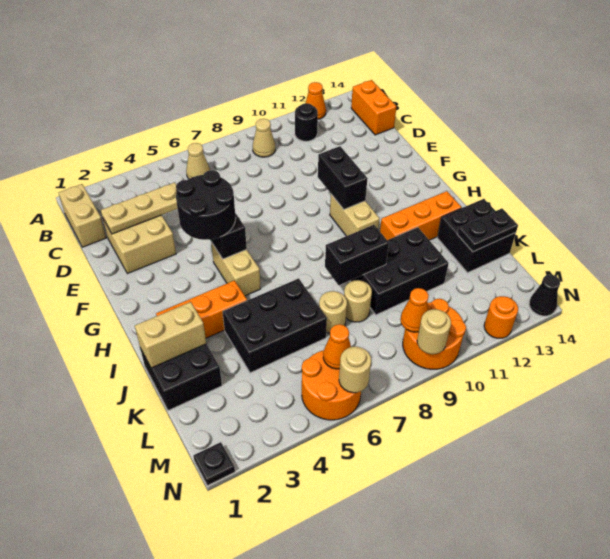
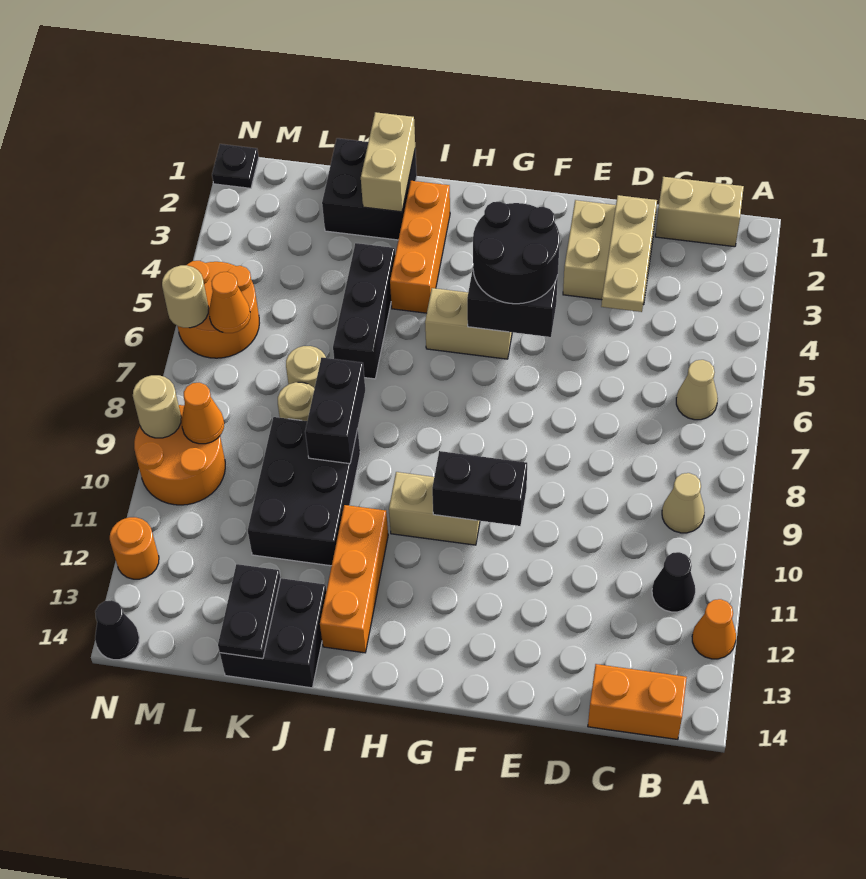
black round brick B11 level 1 -> black cone B11 level 1
black brick J4:K6 level 1 -> black brick J4:J6 level 1

